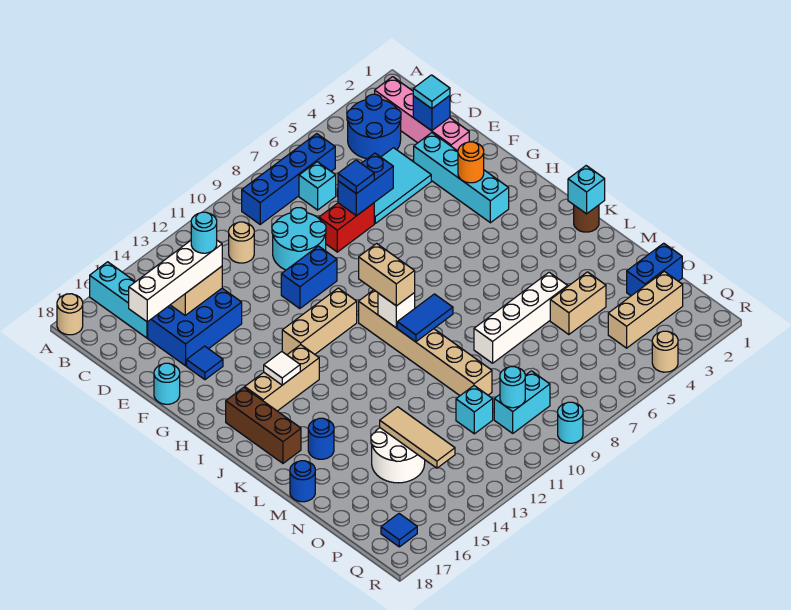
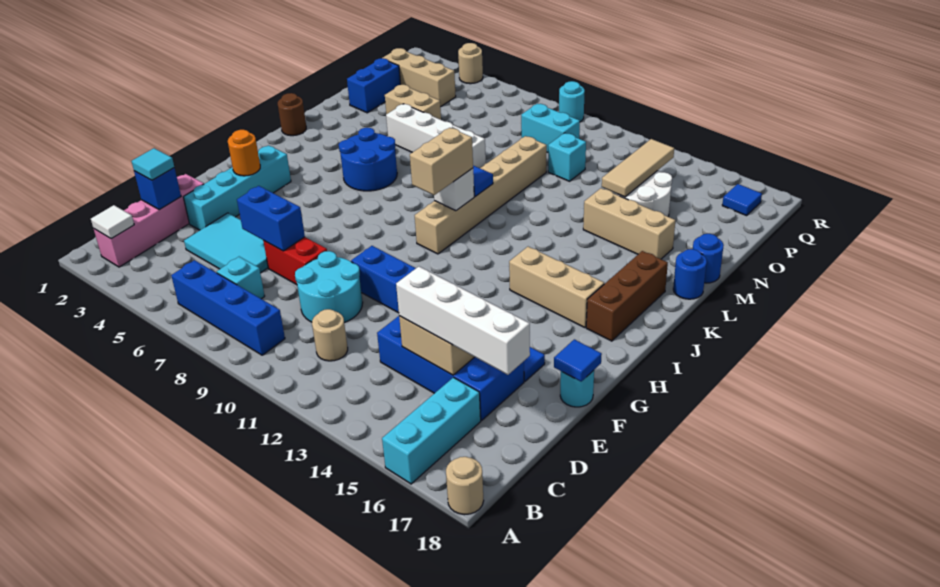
blue round brick B3:C4 level 1 -> blue round brick J5:K6 level 1
blue brick D14:E16 level 1 -> blue brick D13:E16 level 1
cyan round brick D14 level 4 -> none
blue tile E7 level 3 -> blue tile F18 level 2
tan brick H11:H13 level 1 -> tan brick M14:M16 level 1
white tile I15 level 2 -> white tile B2 level 2
cyan brick K1 level 2 -> none
blue round brick L16 level 1 -> blue round brick L18 level 1
blue brick O1:O2 level 1 -> blue brick N2:O2 level 1
cyan round brick P10 level 2 -> none

